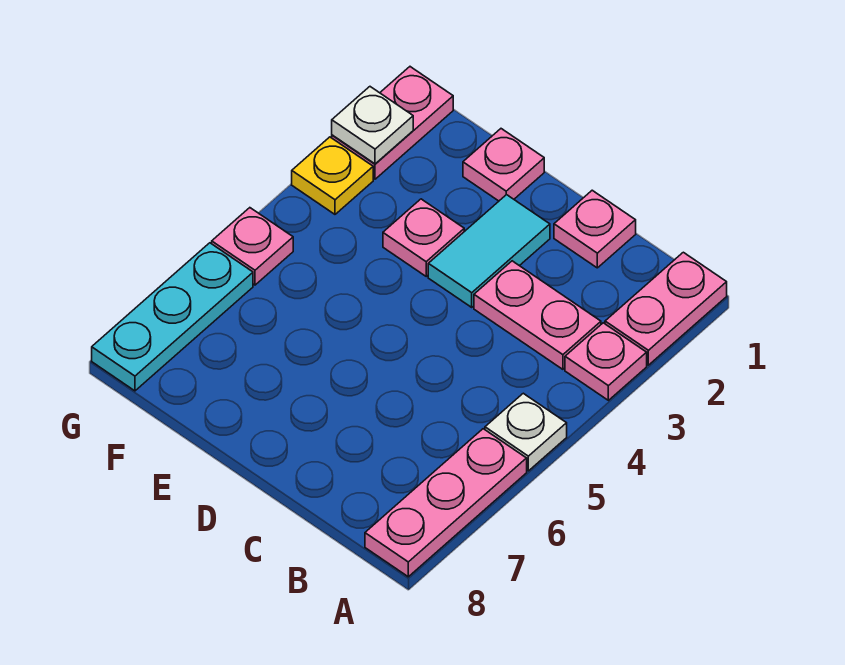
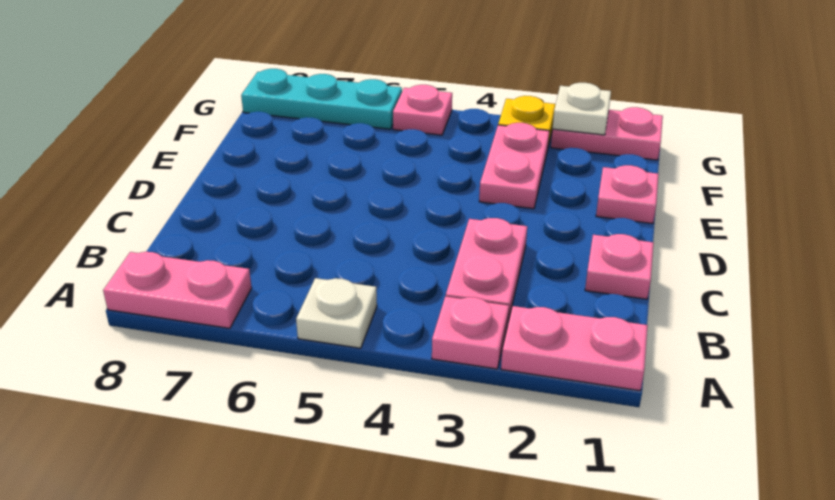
pink plate A6:A8 level 1 -> pink plate A7:A8 level 1
cyan tile D2:D3 level 1 -> none
pink plate E3 level 1 -> pink plate E3:F3 level 1

